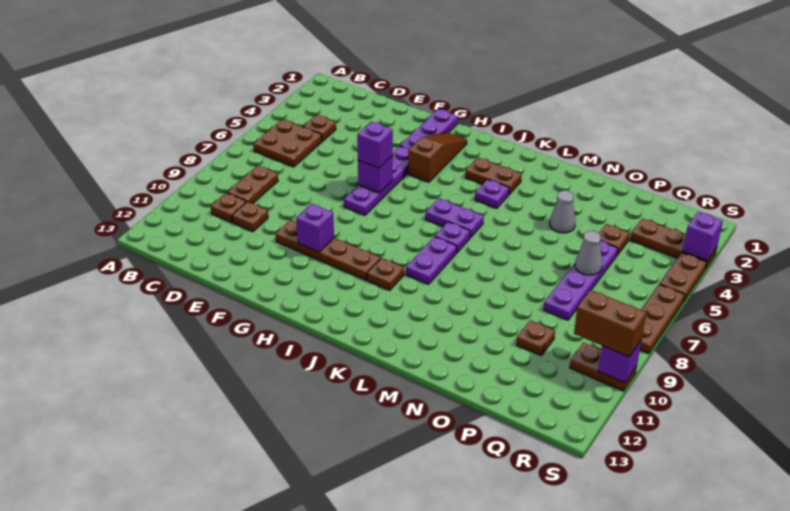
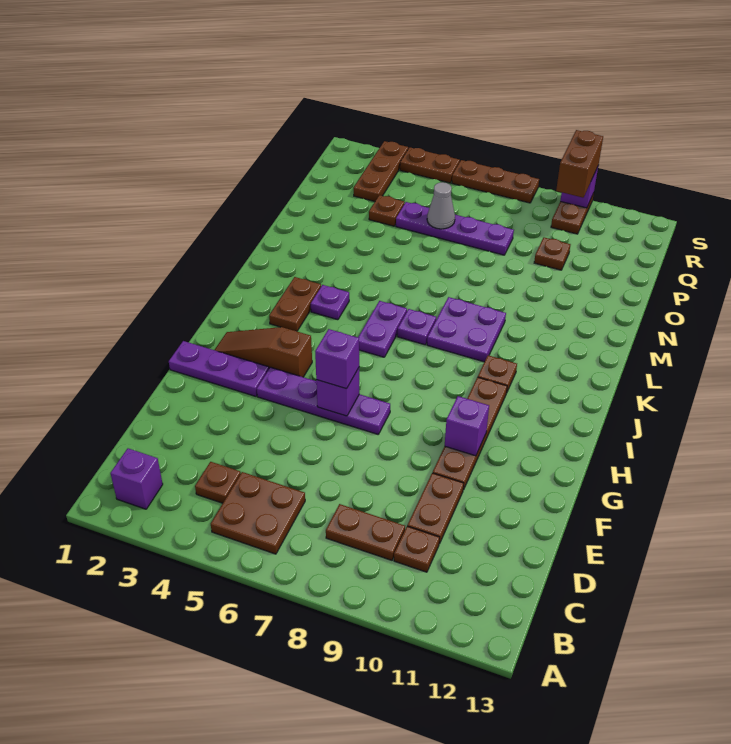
brown plate D10 level 1 -> brown plate D10:E10 level 1
purple plate K8:K9 level 1 -> purple plate K8:L9 level 1
grey cone N4 level 1 -> none
purple brick S3 level 2 -> purple brick B2 level 1

